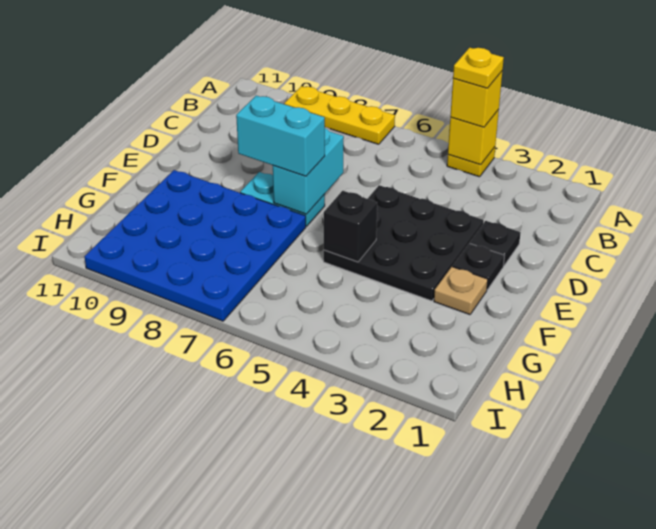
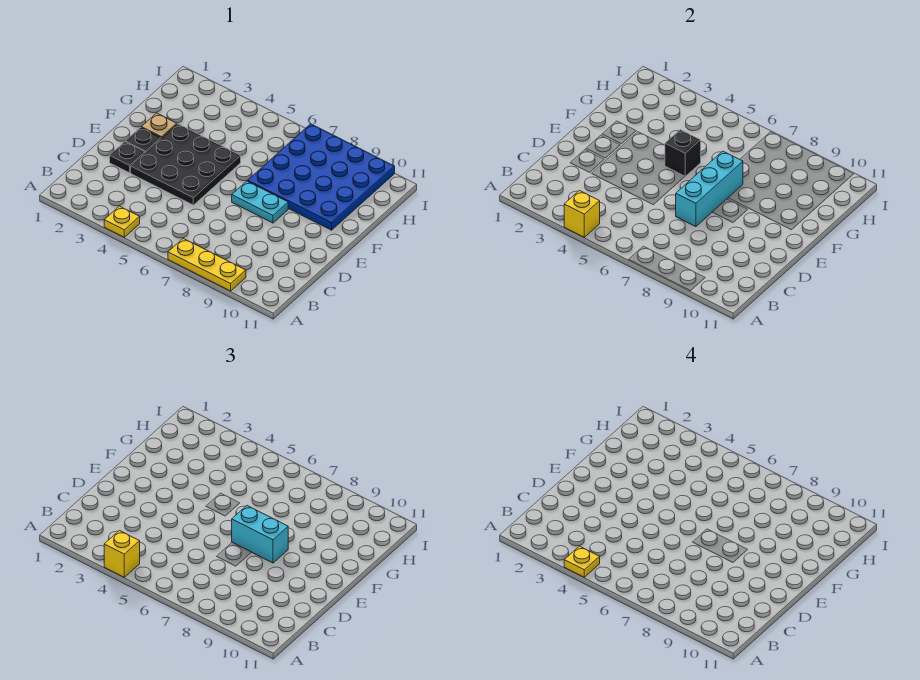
cyan brick D7:E7 level 2 -> cyan brick D7:F7 level 2

